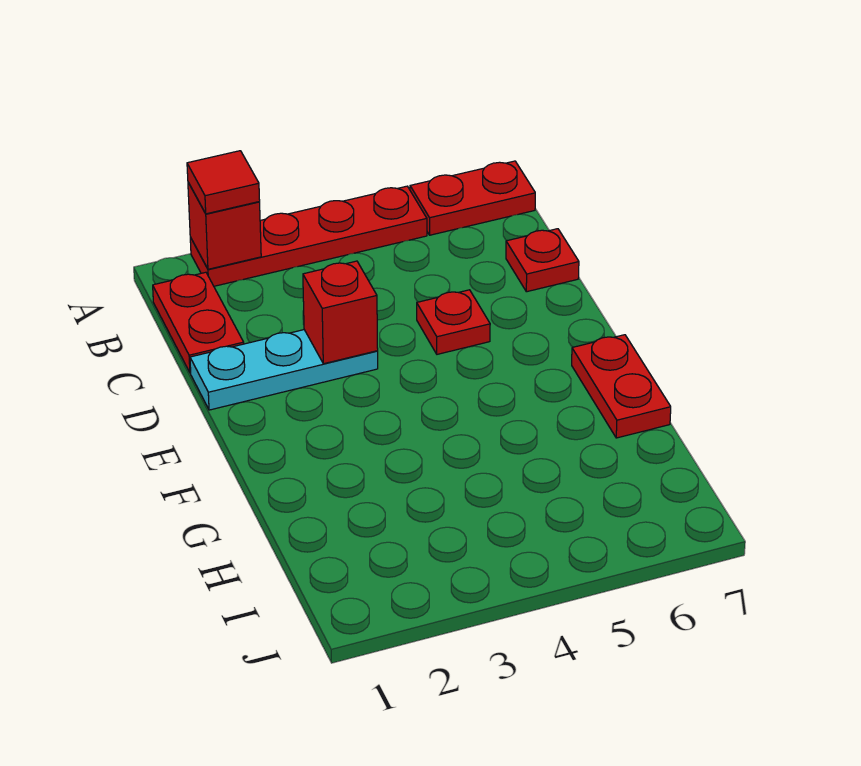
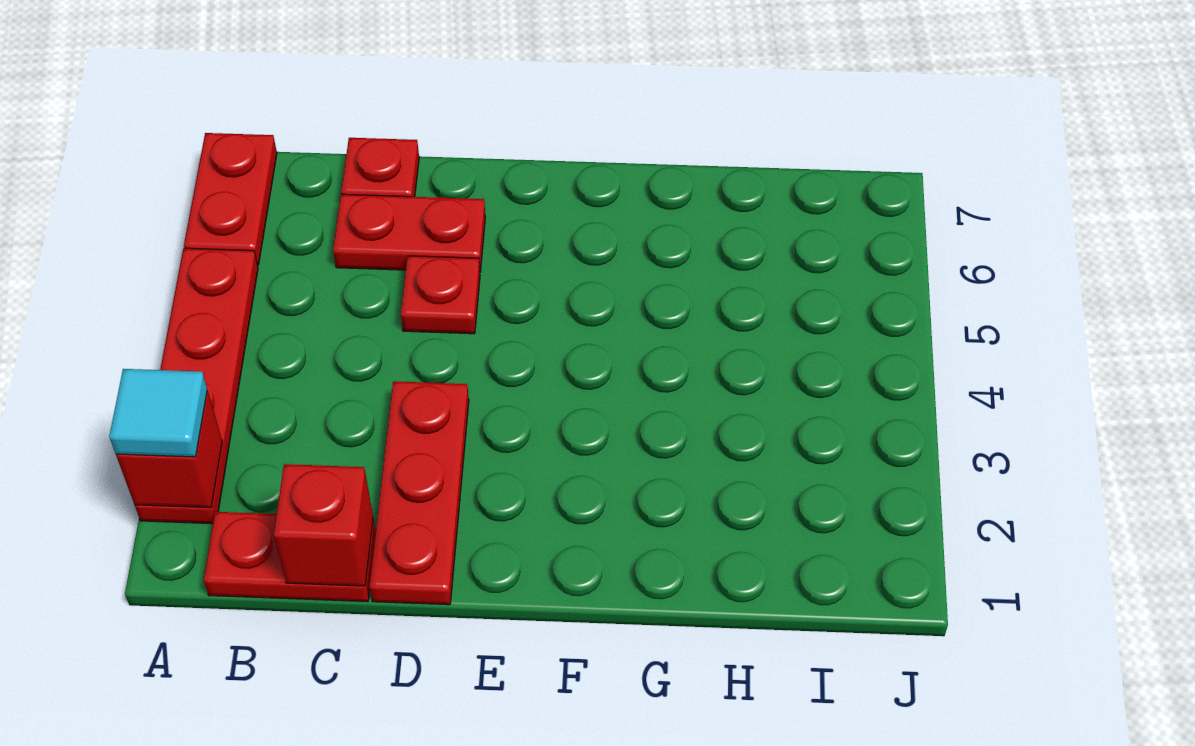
red tile A2 level 3 -> cyan tile A2 level 3
cyan plate D1:D3 level 1 -> red plate D1:D3 level 1
red brick D3 level 2 -> red brick C1 level 2
red plate F7:G7 level 1 -> red plate C6:D6 level 1

